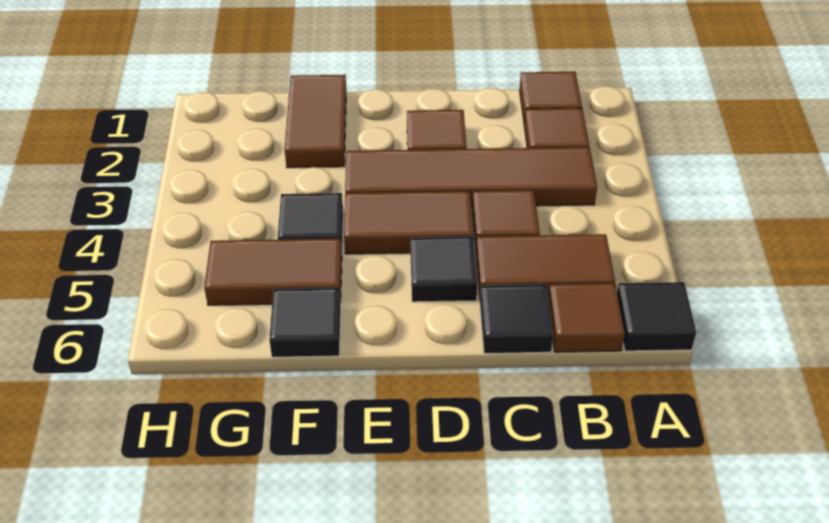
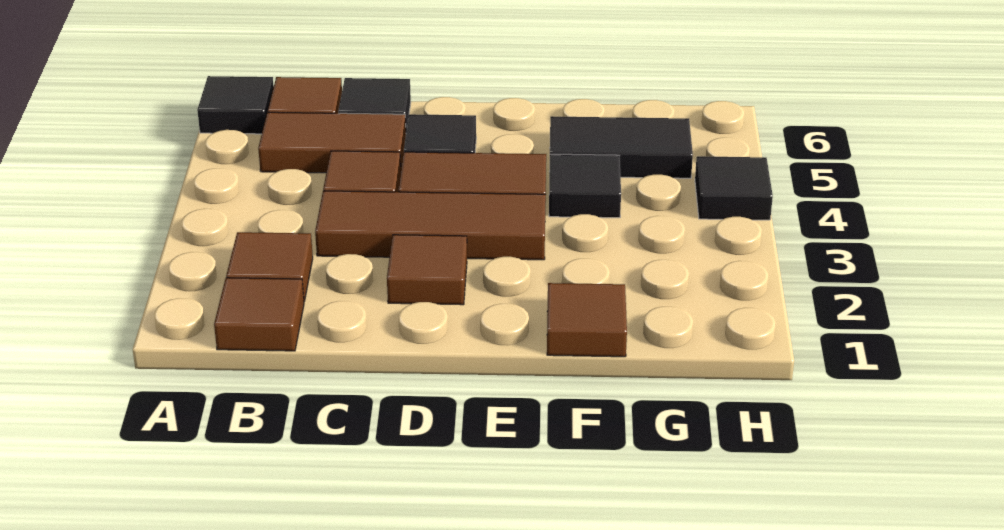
brown tile B3:E3 level 1 -> brown tile C3:E3 level 1
brown tile F1:F2 level 1 -> brown tile F1 level 1
brown tile F5:G5 level 1 -> black tile F5:G5 level 1
black tile F6 level 1 -> black tile H4 level 1

